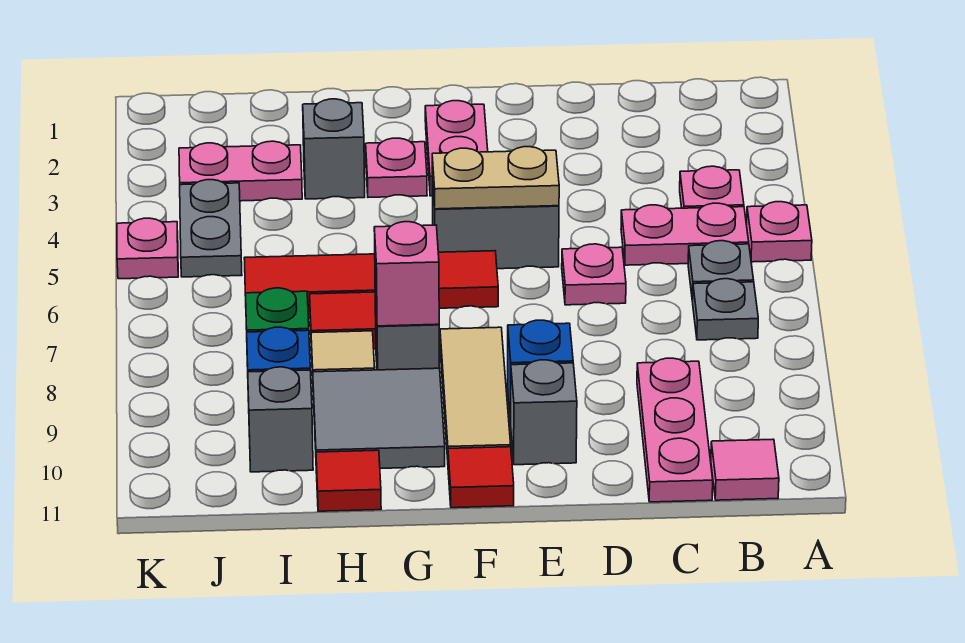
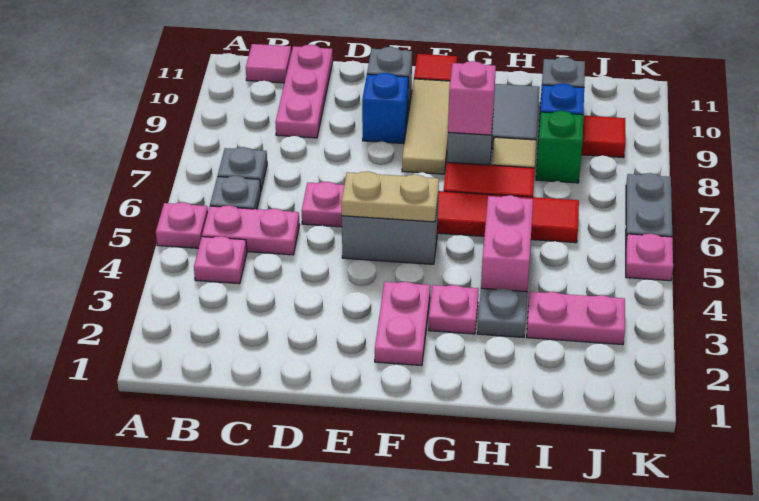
grey brick H3 level 1 -> grey plate H3 level 1
none -> pink brick H4:H5 level 1
red tile H11 level 1 -> red tile J9 level 1
grey plate J4:J5 level 1 -> grey plate K6:K7 level 1

